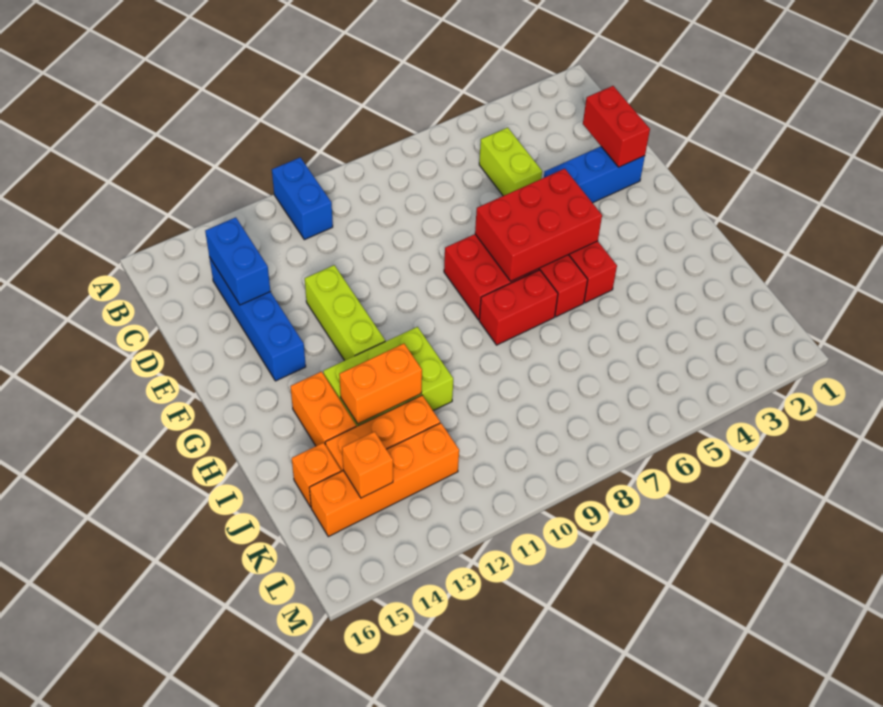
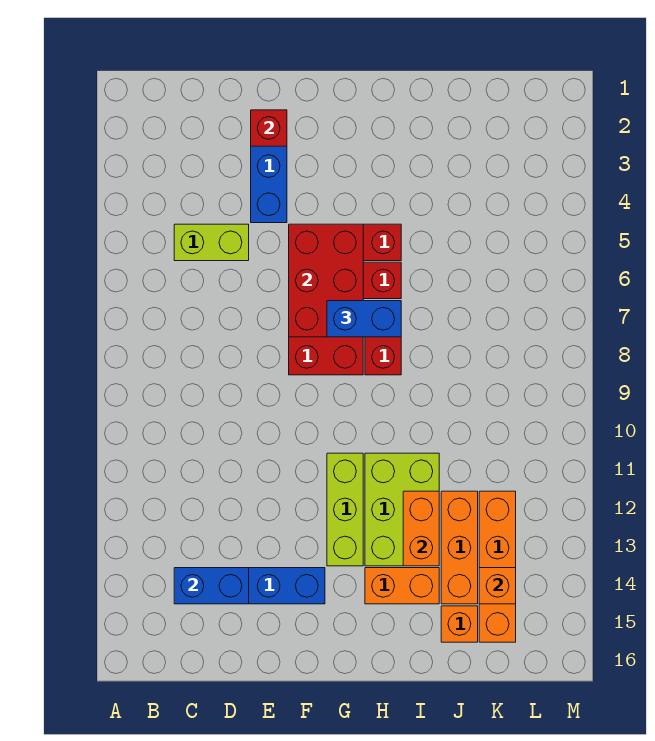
blue brick A11:B11 level 1 -> blue brick G7:H7 level 3
red brick D2:E2 level 2 -> red brick E2 level 2
lime brick E12:G12 level 1 -> lime brick G11:G13 level 1

